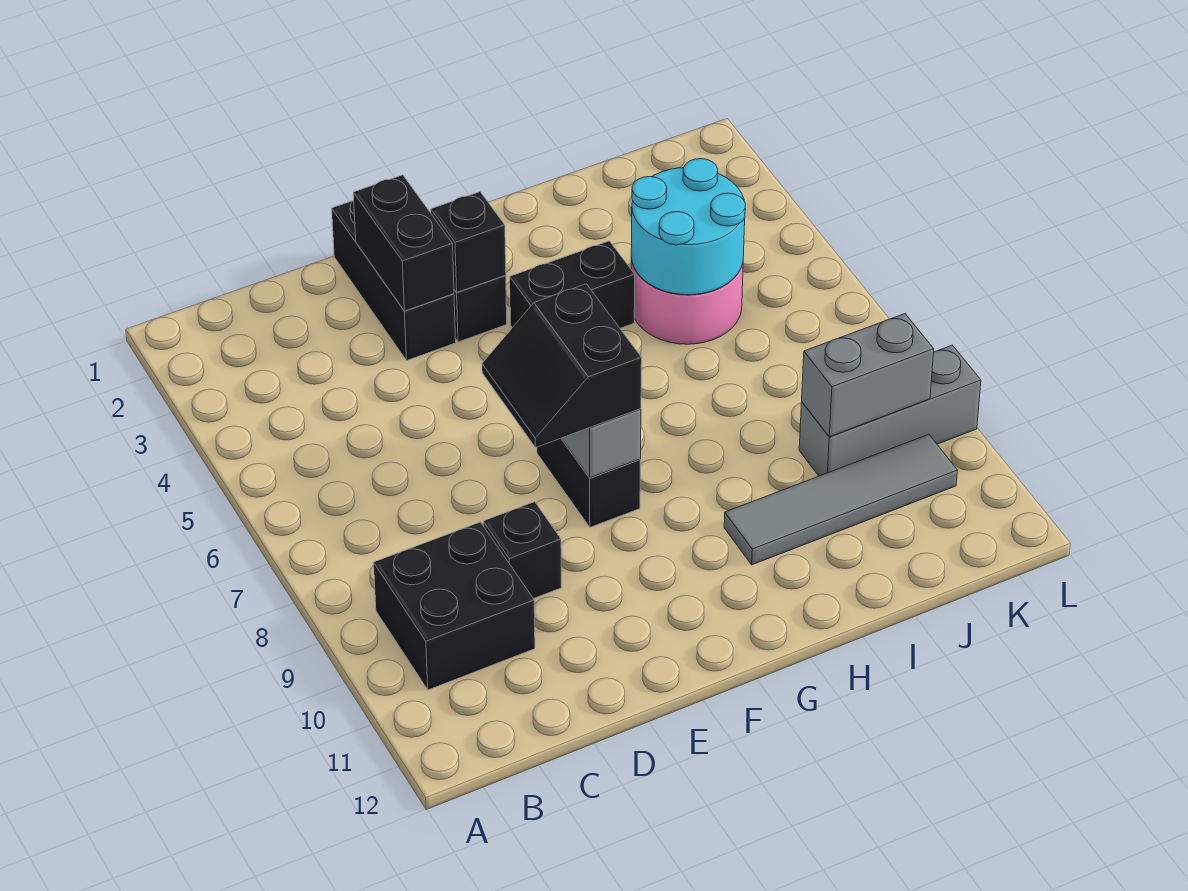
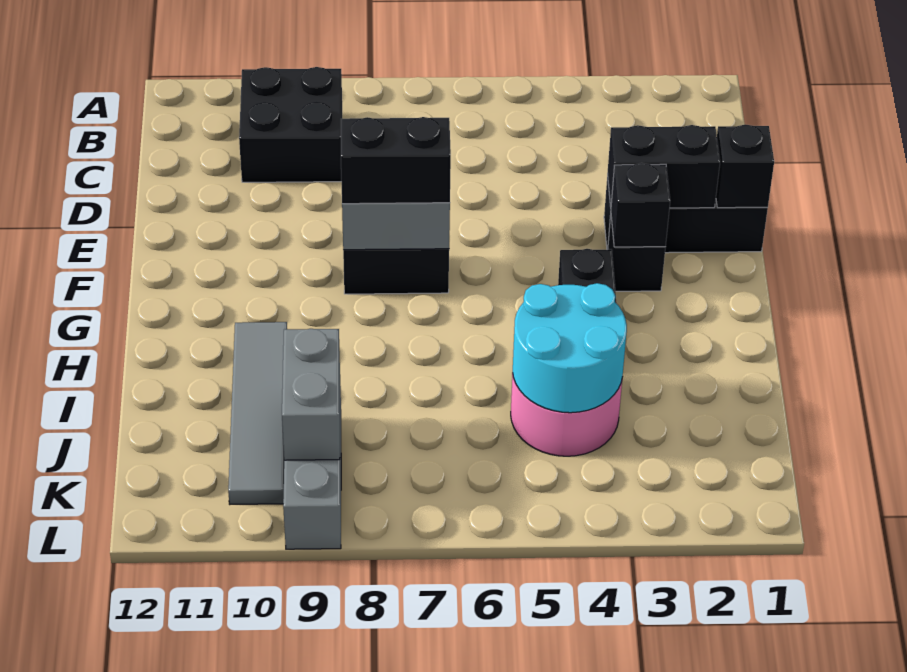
black brick D9 level 1 -> black brick E1 level 2

